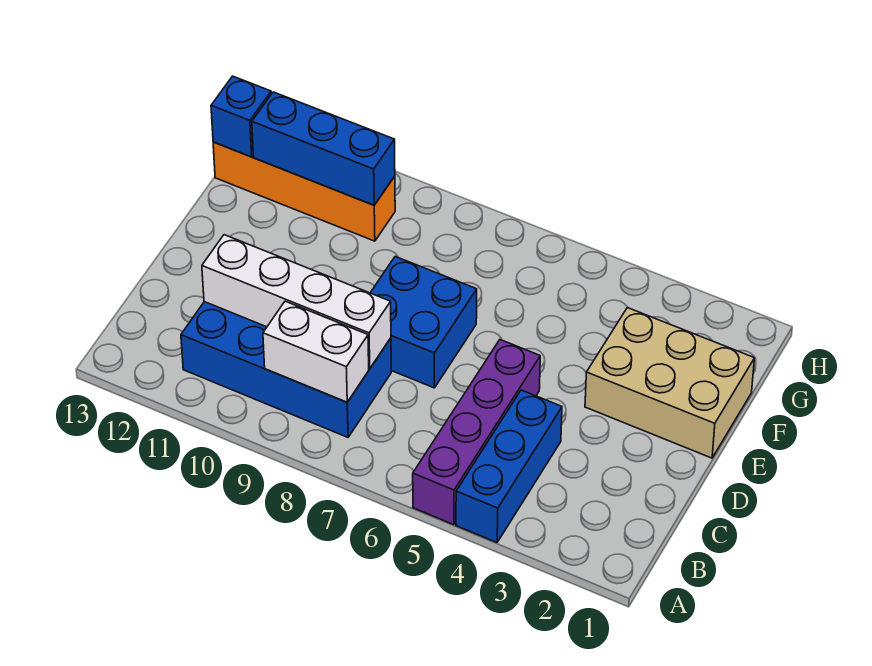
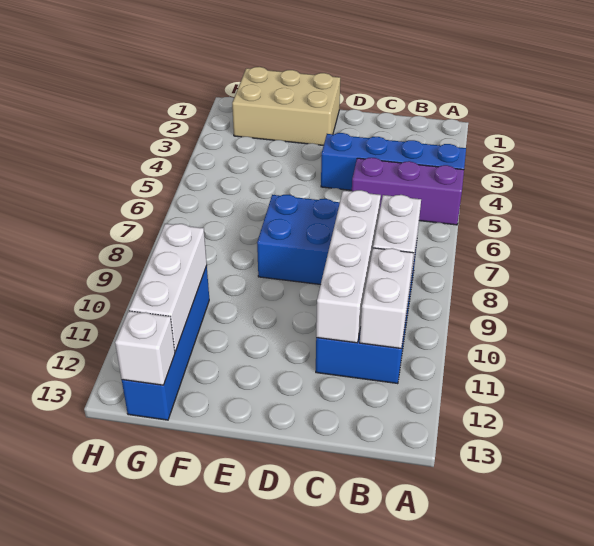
blue brick A4:C4 level 1 -> blue brick A4:D4 level 1
purple brick A5:D5 level 1 -> purple brick A5:C5 level 1
none -> white brick B10:B11 level 2
tan brick E1:F3 level 1 -> tan brick E1:G2 level 1
orange brick G10:G13 level 1 -> blue brick G10:G13 level 1
blue brick G10:G12 level 2 -> white brick G10:G12 level 2
blue brick G13 level 2 -> white brick G13 level 2

